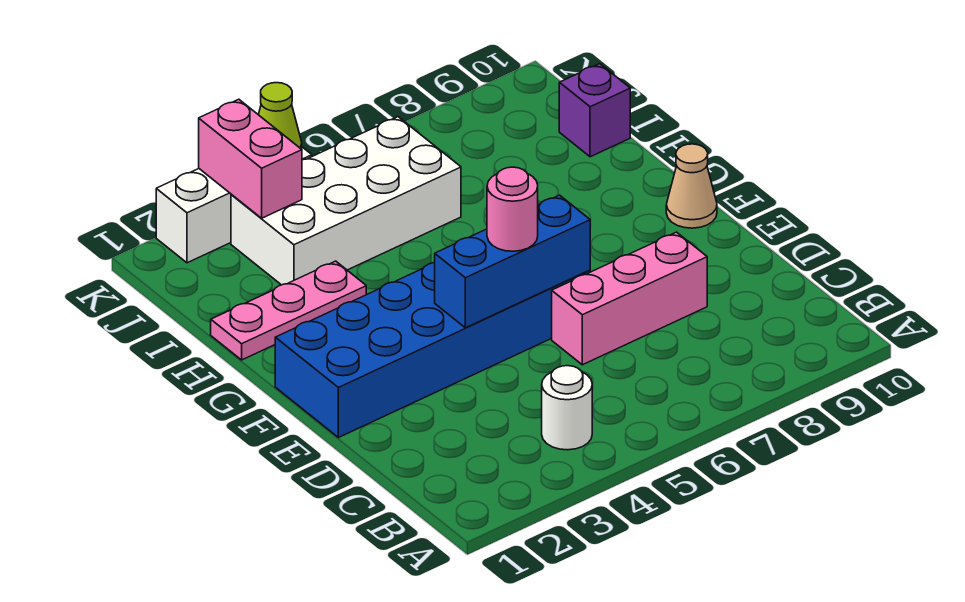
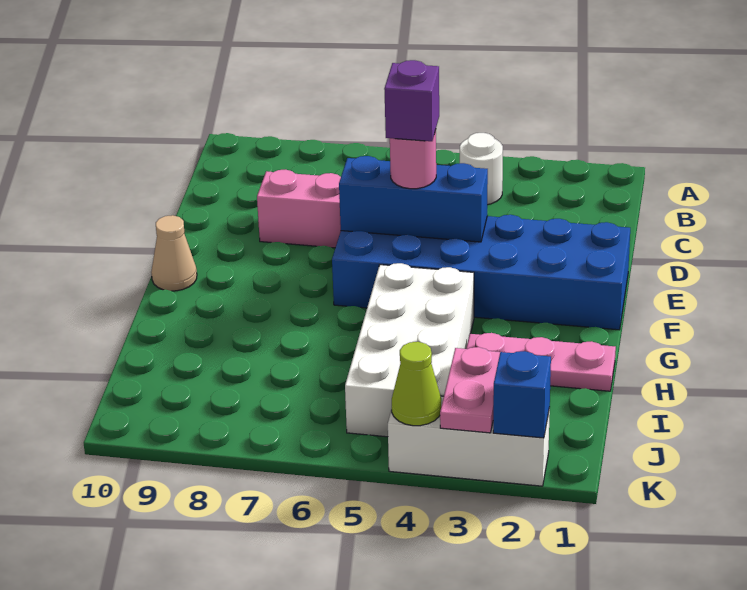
white brick I3:J6 level 1 -> white brick G4:J5 level 1
purple brick I10 level 1 -> purple brick E5 level 4
pink brick J3:K3 level 2 -> pink plate J3:K3 level 2
none -> blue brick K2 level 2

